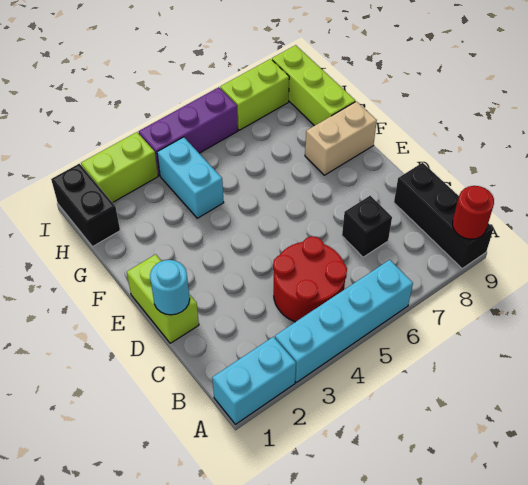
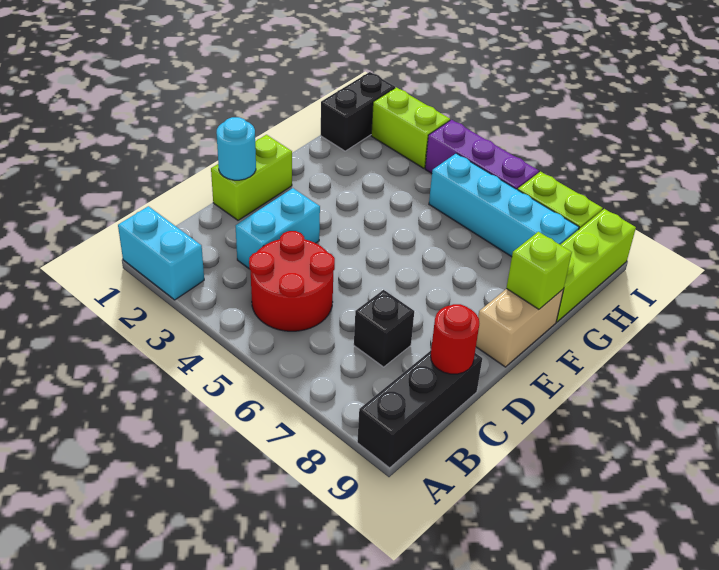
cyan brick A3:A6 level 1 -> cyan brick H5:H8 level 1
red round brick A9 level 2 -> red round brick C9 level 2
tan brick F8:F9 level 1 -> tan brick E9:F9 level 1
none -> lime brick F9 level 2
cyan brick G4:H4 level 1 -> cyan brick C3:D3 level 1

